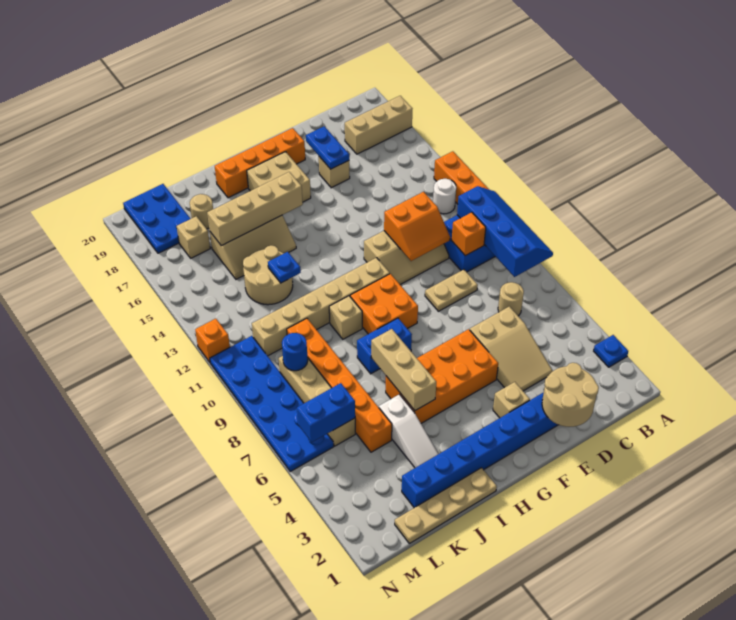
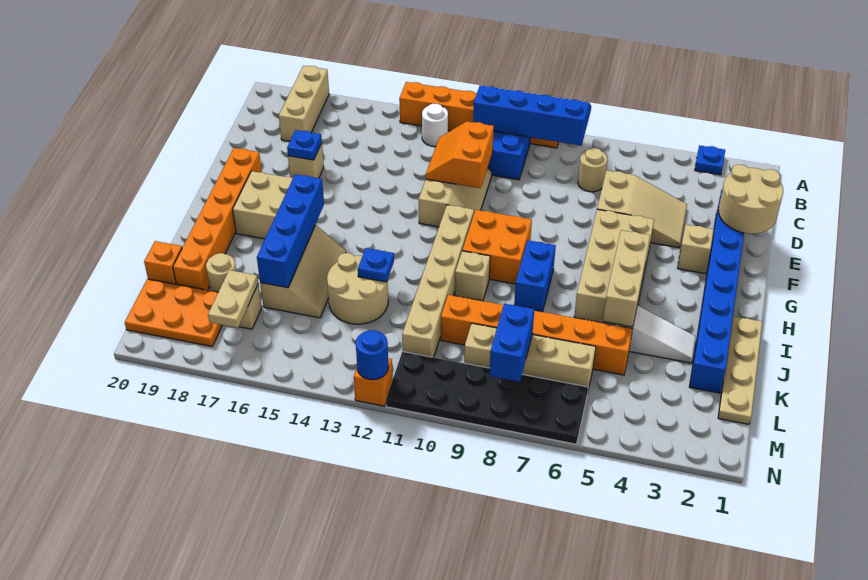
orange brick C10 level 2 -> orange brick K20 level 1
tan plate D9:E9 level 1 -> tan plate L17:M17 level 2
orange slope D11:E12 level 2 top 12 -> orange slope D11:E12 level 2 top 11
blue plate E17:E18 level 2 -> blue plate E17 level 2
orange brick F5:I6 level 1 -> tan brick F5:I6 level 1
orange brick F19:I19 level 1 -> orange brick F19:K19 level 1
tan brick H16:K16 level 2 -> blue brick H16:K16 level 2
tan brick I5:I7 level 2 -> tan brick H5:J5 level 2
blue brick L6:M6 level 2 -> blue brick L8:M8 level 2
blue round brick L9 level 2 -> blue round brick N12 level 2
blue plate L18:M20 level 1 -> orange plate L18:M20 level 1
blue plate M6:N11 level 1 -> black plate M6:N11 level 1

